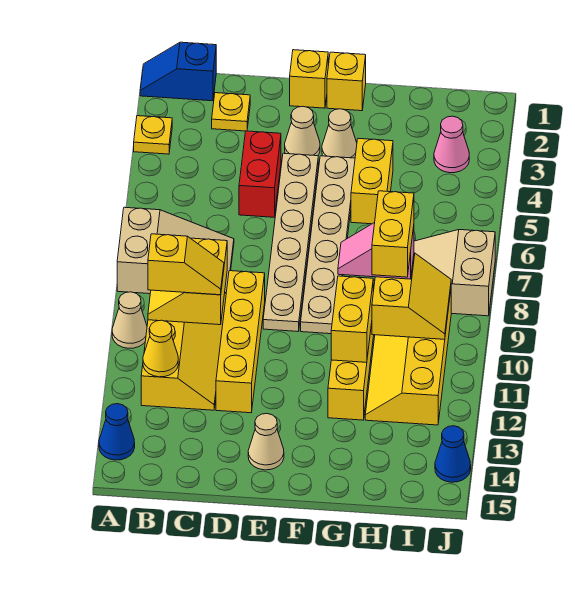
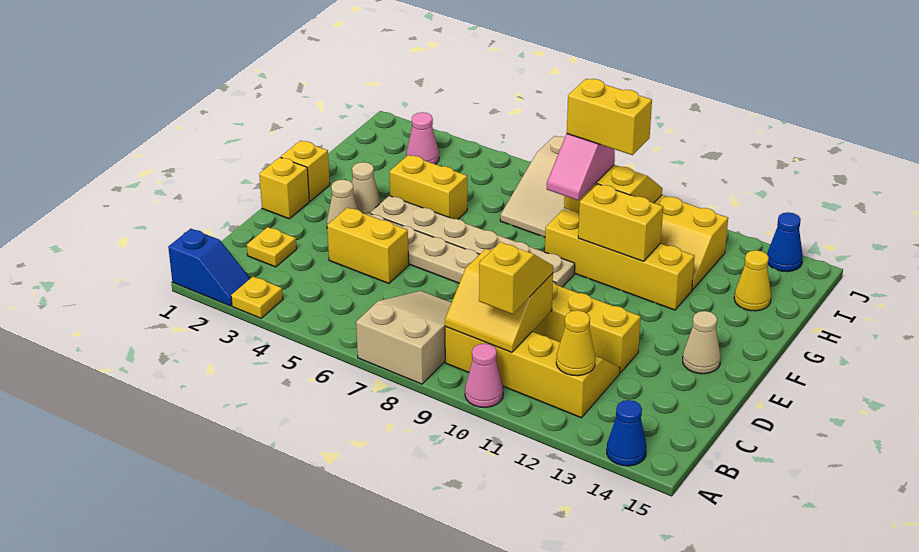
blue slope A1:B1 level 1 top B -> blue slope A1:A2 level 1 top 1
tan cone A10 level 1 -> pink cone A10 level 1
red brick D4:D5 level 1 -> yellow brick D4:D5 level 1
none -> yellow cone H14 level 1

